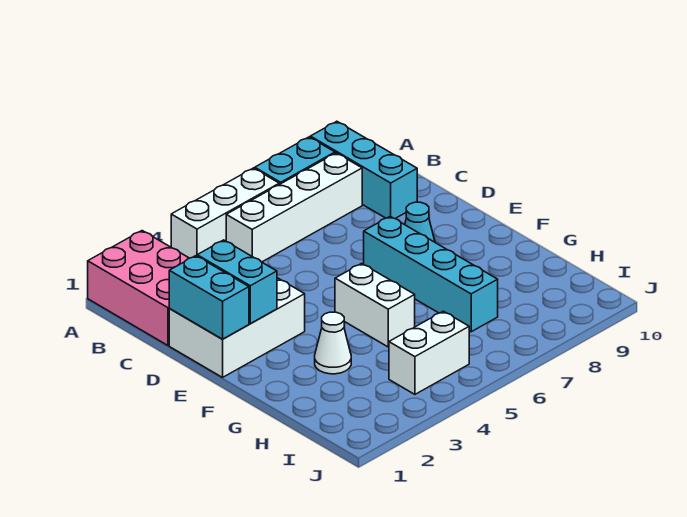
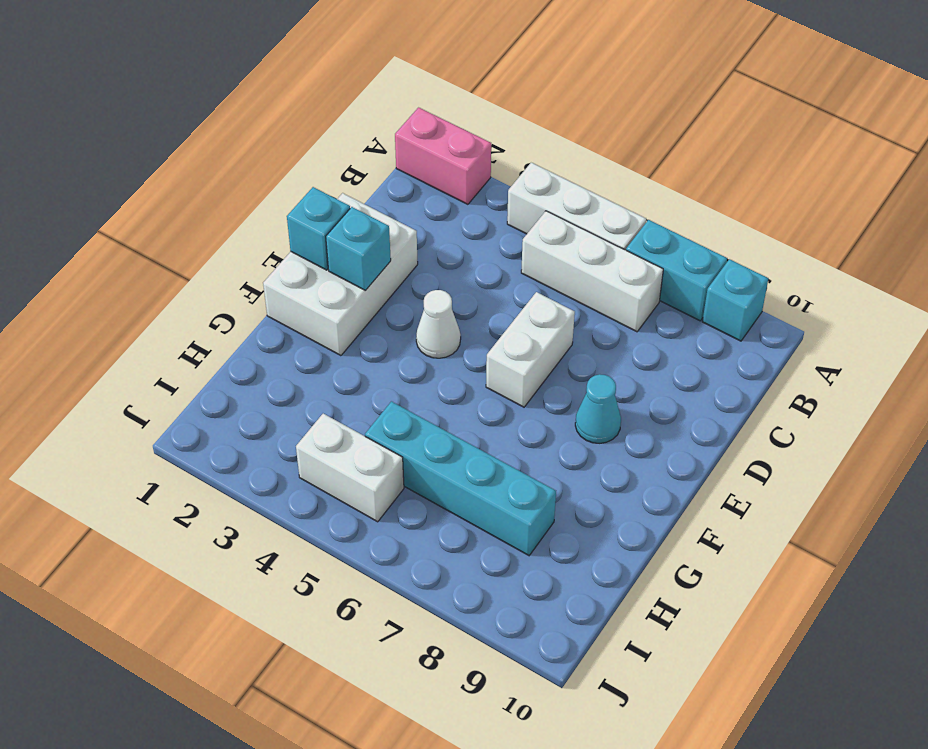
pink brick A1:C2 level 1 -> pink brick A1:A2 level 1
cyan brick A9:C9 level 1 -> cyan brick A9 level 1
white brick B5:B8 level 1 -> white brick B5:B7 level 1
white brick D1:E3 level 1 -> white brick D1:F2 level 1
cyan brick D1:E1 level 2 -> cyan brick E1 level 2
cyan brick D2:E2 level 2 -> cyan brick E2 level 2
cyan brick E7:H7 level 1 -> cyan brick H5:H8 level 1
white brick F5:G5 level 1 -> white brick D6:E6 level 1
white cone G3 level 1 -> white cone E4 level 1

